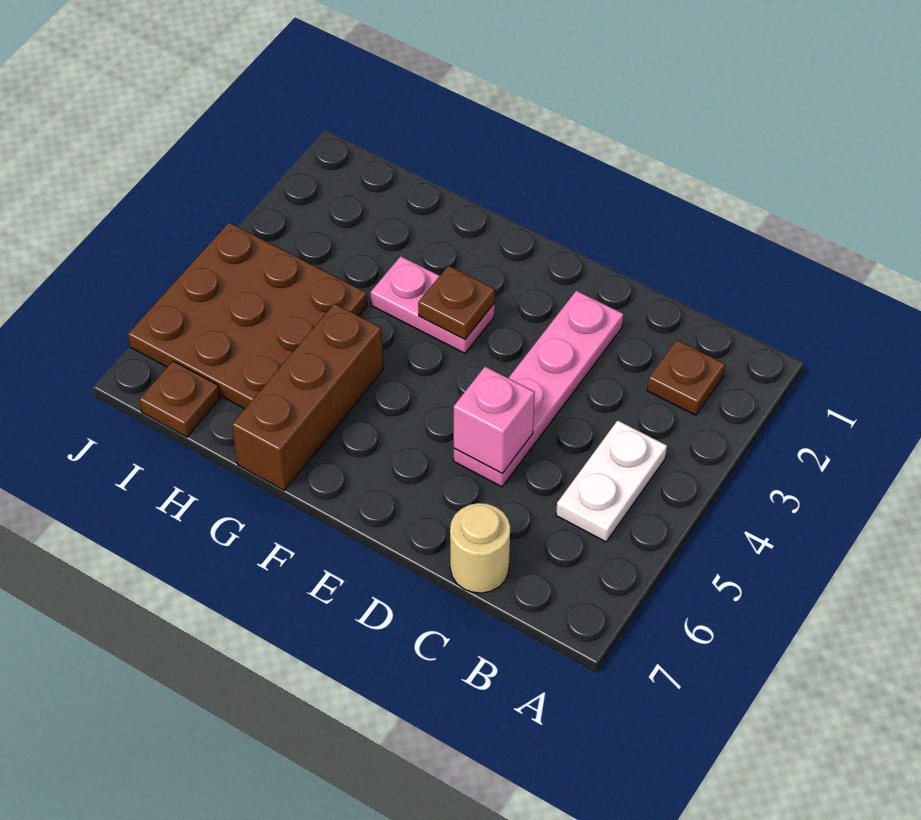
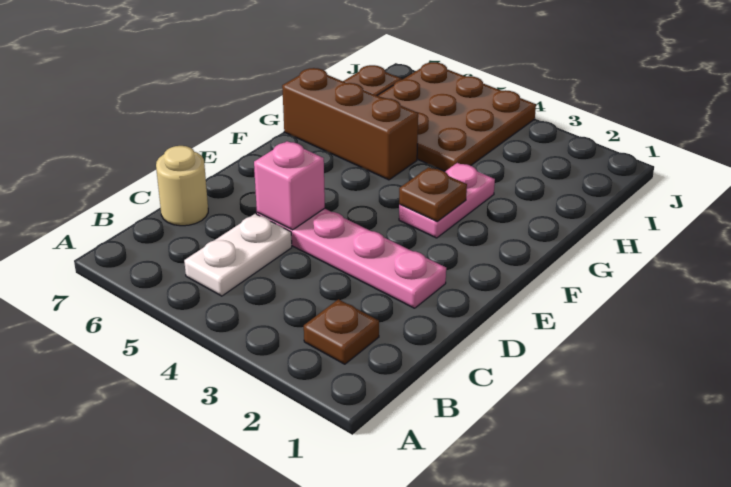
white plate B4:B5 level 1 -> white plate B5:C5 level 1

